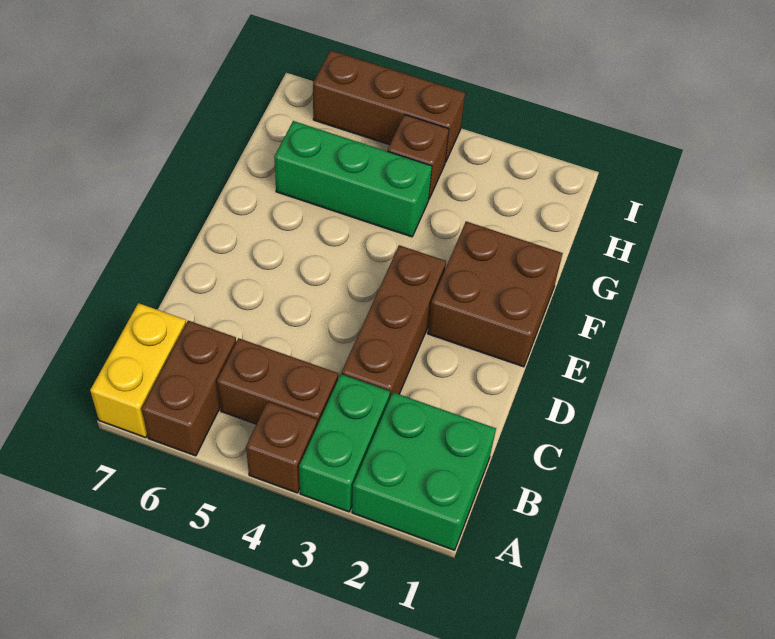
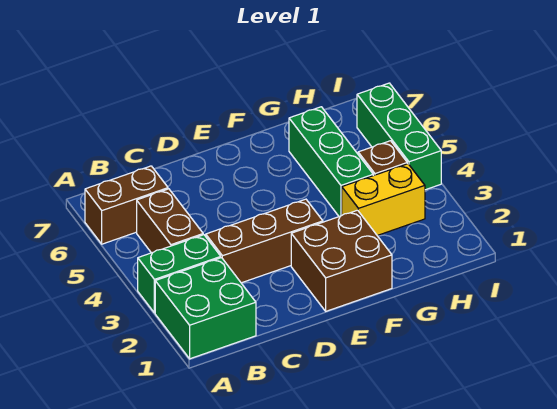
brown brick A4 level 1 -> none
yellow brick A7:B7 level 1 -> yellow brick G3:H3 level 1
brown brick I4:I6 level 1 -> green brick I4:I6 level 1

